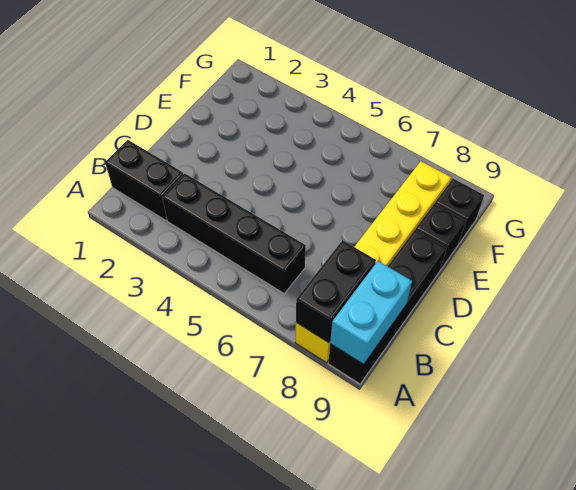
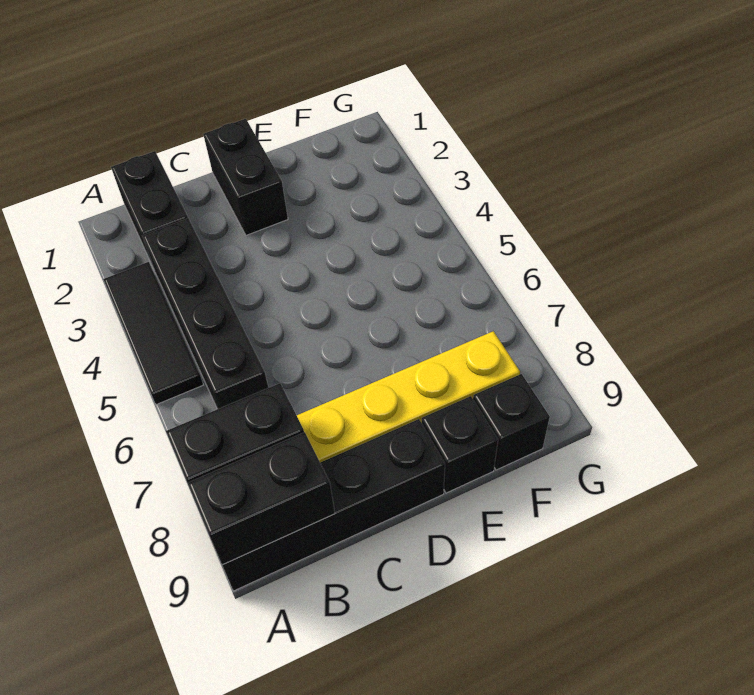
none -> black tile A3:A5 level 1
cyan brick A9:B9 level 2 -> black brick A9:B9 level 2
none -> black brick D1:D2 level 1

